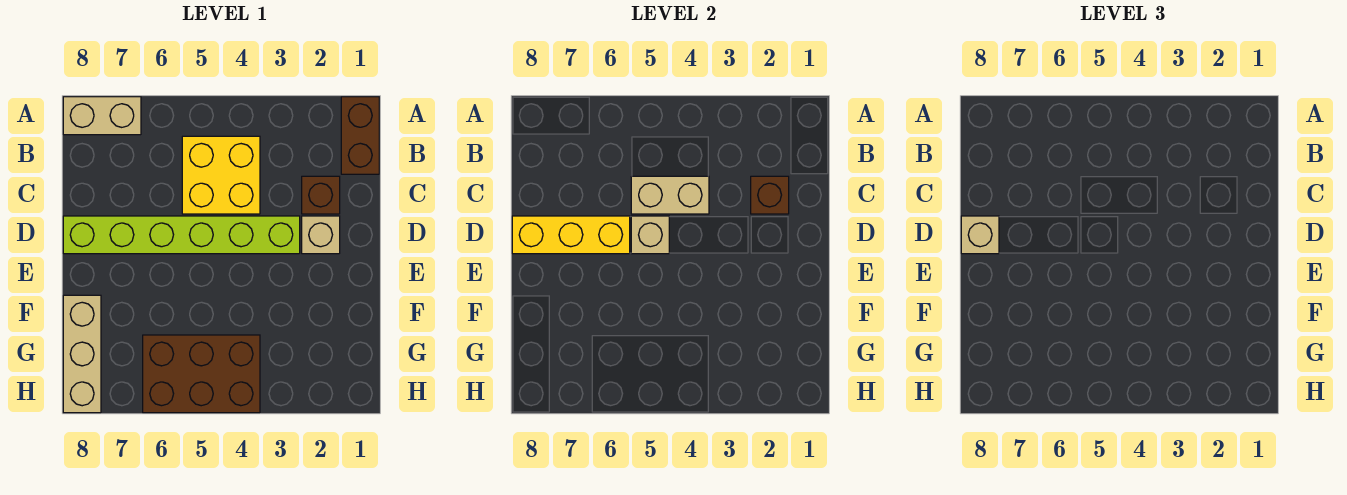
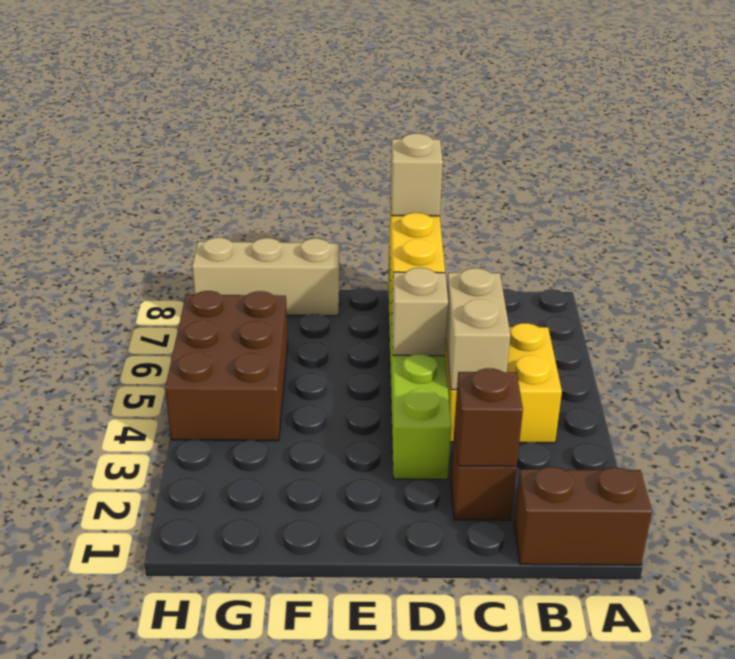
tan brick A7:A8 level 1 -> none
tan brick D2 level 1 -> none

